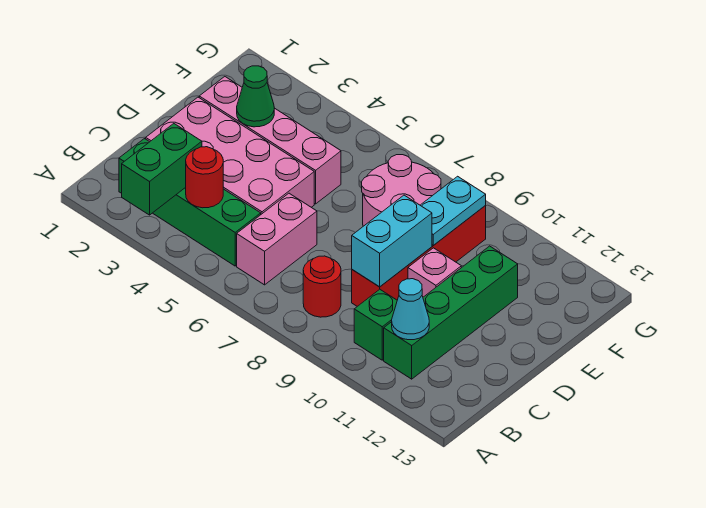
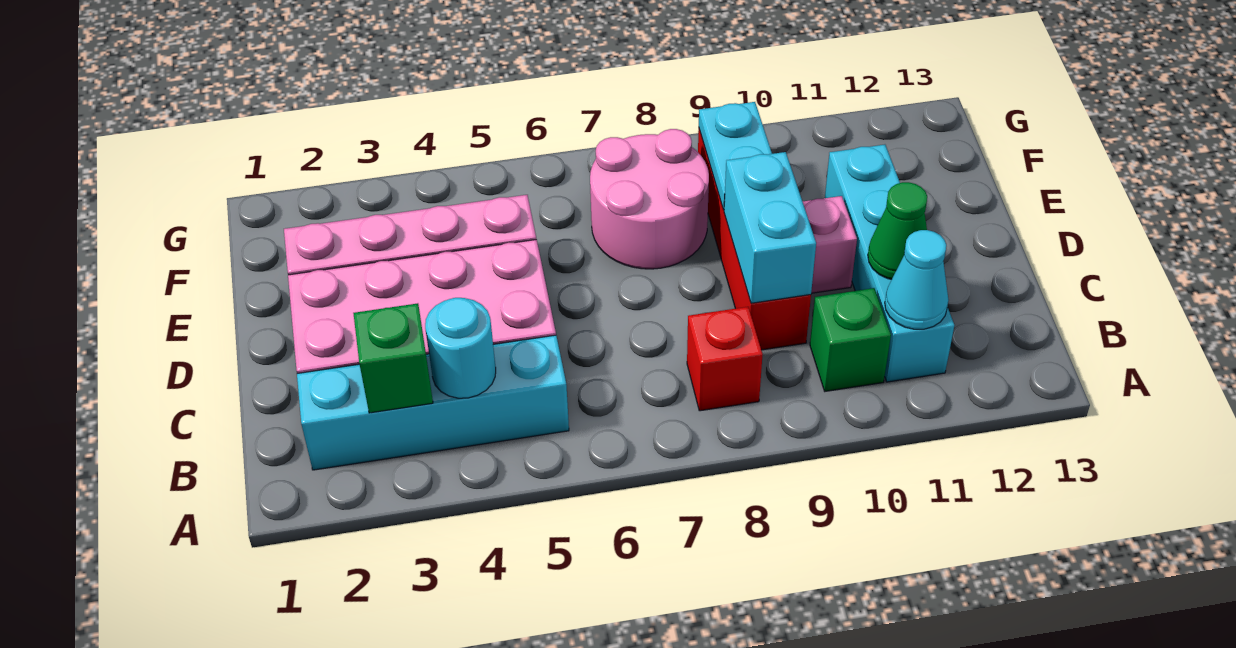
green brick A3:B3 level 2 -> green brick B3 level 2
green brick B2:B5 level 1 -> cyan brick B2:B5 level 1
red round brick B4 level 2 -> cyan round brick B4 level 2
pink brick B6:C6 level 1 -> none
red round brick B8 level 1 -> red brick B8 level 1
green brick B11:E11 level 1 -> cyan brick B11:E11 level 1
green cone E3 level 2 -> green cone C11 level 2

